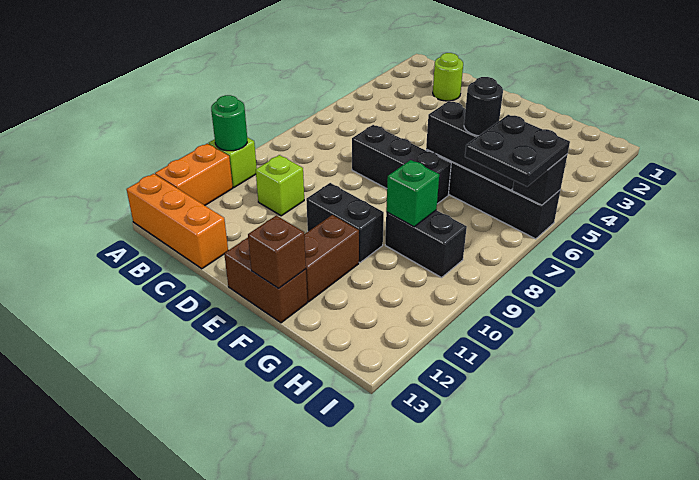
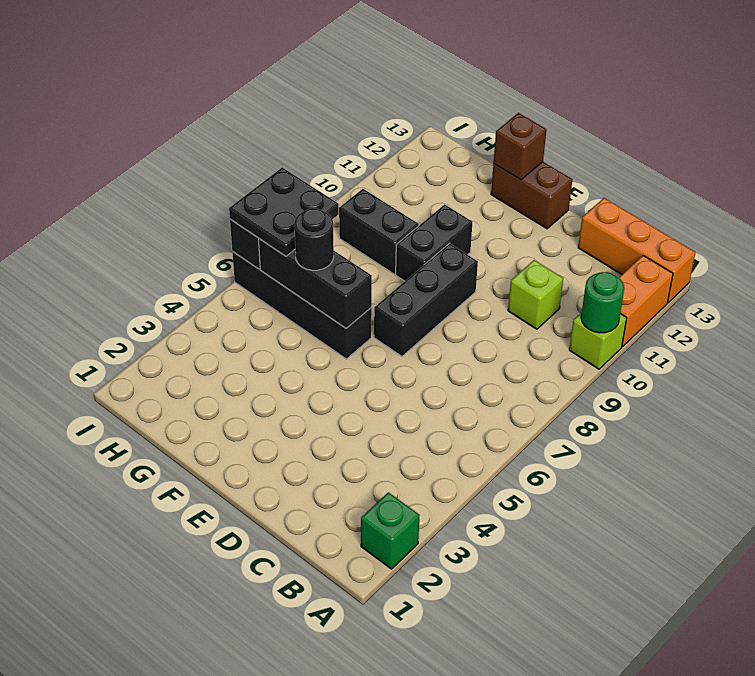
lime round brick C2 level 1 -> none
black brick D7:F7 level 1 -> black brick E7:E9 level 1
black brick E10:F10 level 1 -> black brick F9:F10 level 1
brown brick F11:F12 level 1 -> none
green brick G9 level 2 -> green brick A2 level 1

